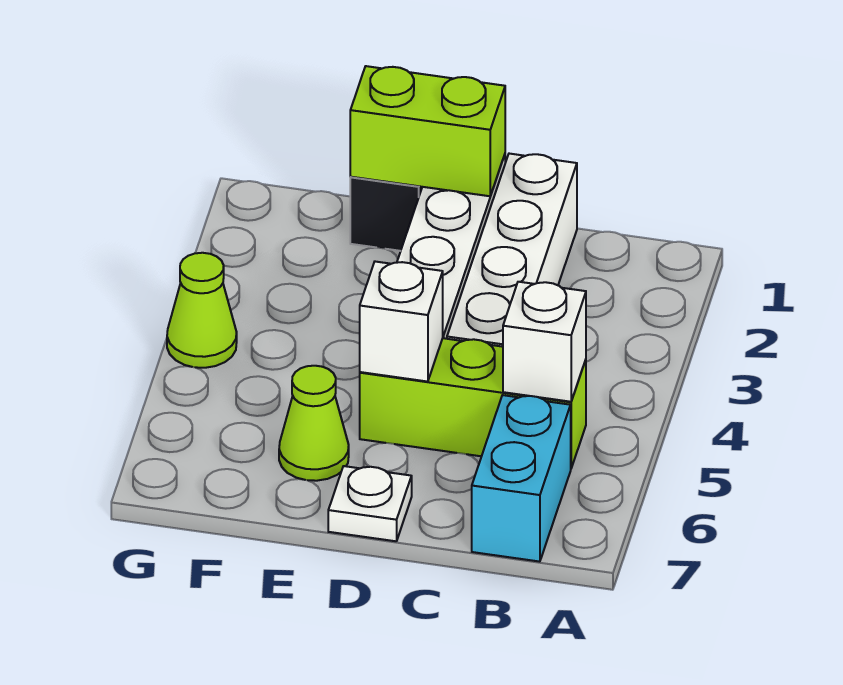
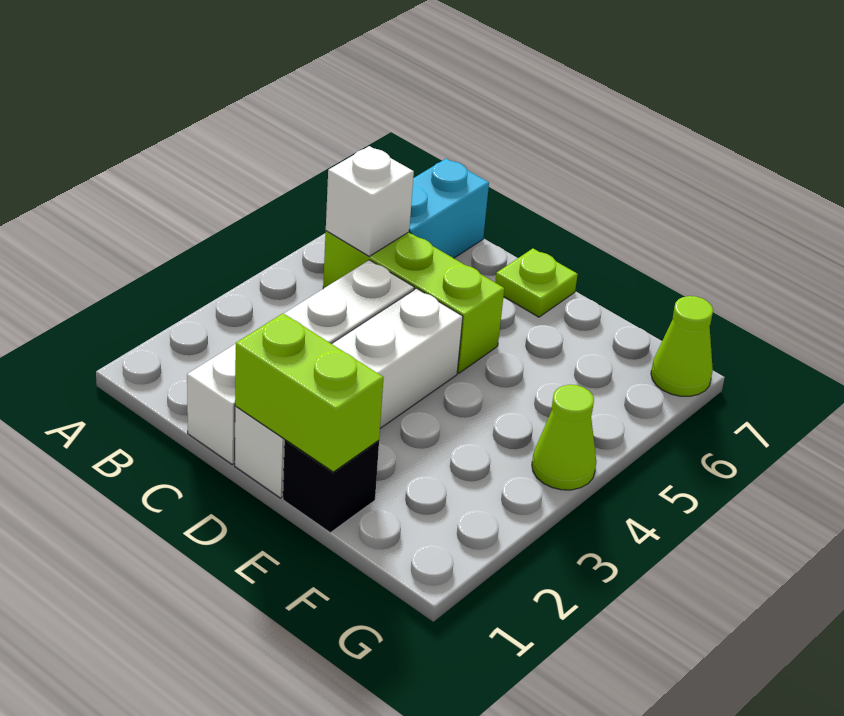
white brick D5 level 2 -> none
white plate D7 level 1 -> lime plate D7 level 1
lime cone E6 level 1 -> lime cone G7 level 1

